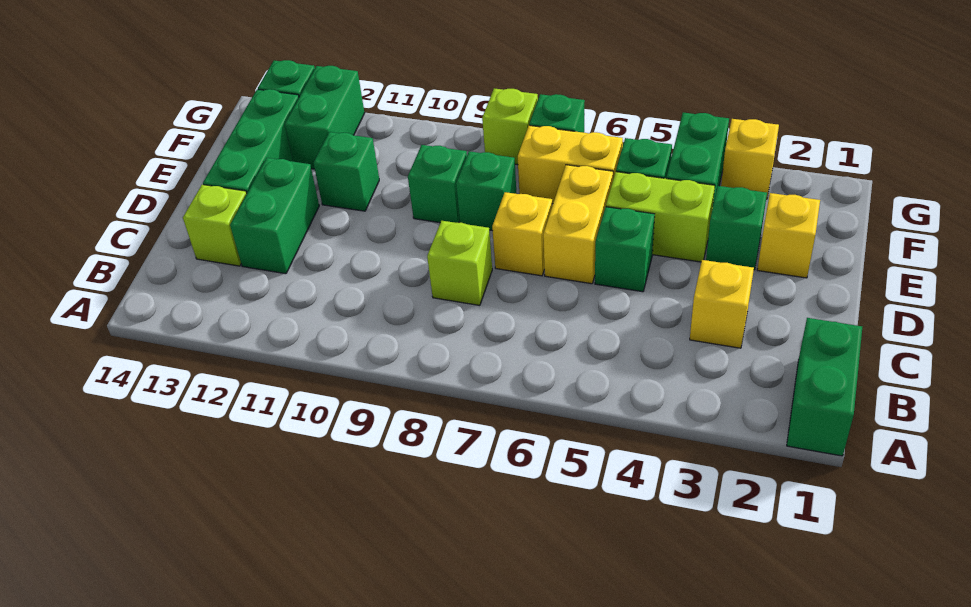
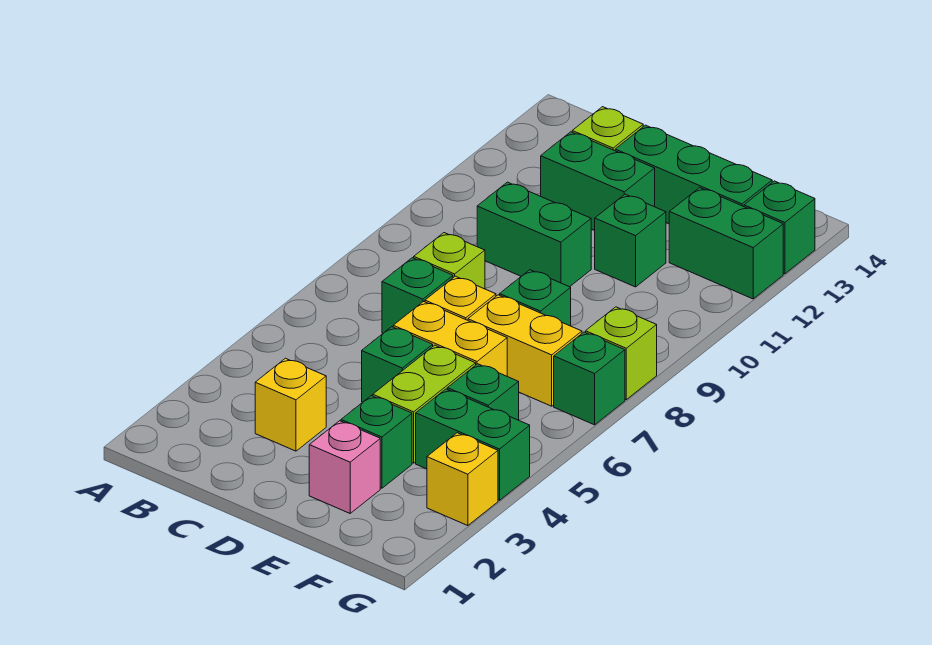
green brick A1:B1 level 1 -> green brick C10:D10 level 1
yellow brick E2 level 1 -> pink brick E2 level 1
green brick E9 level 1 -> green brick C7 level 1
yellow brick F6:F7 level 1 -> yellow brick E7:F7 level 1

